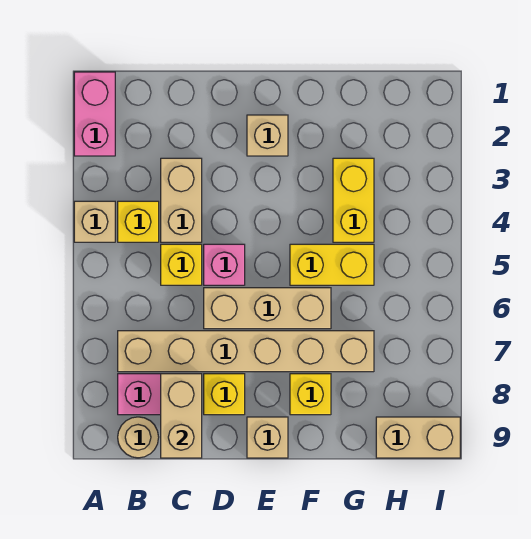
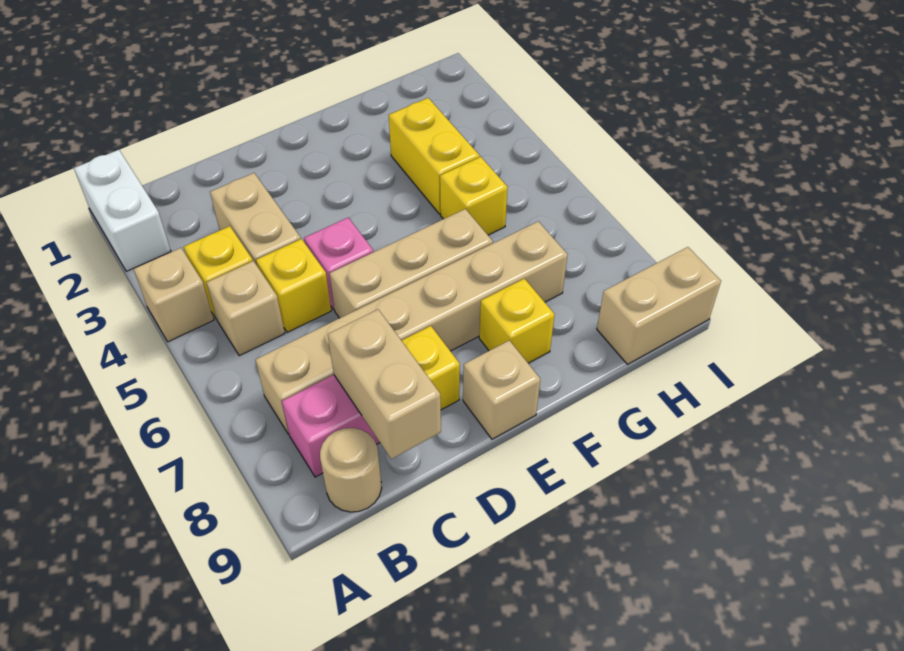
pink brick A1:A2 level 1 -> white brick A1:A2 level 1
tan brick E2 level 1 -> tan brick B5 level 1
yellow brick F5:G5 level 1 -> yellow brick G5 level 1

